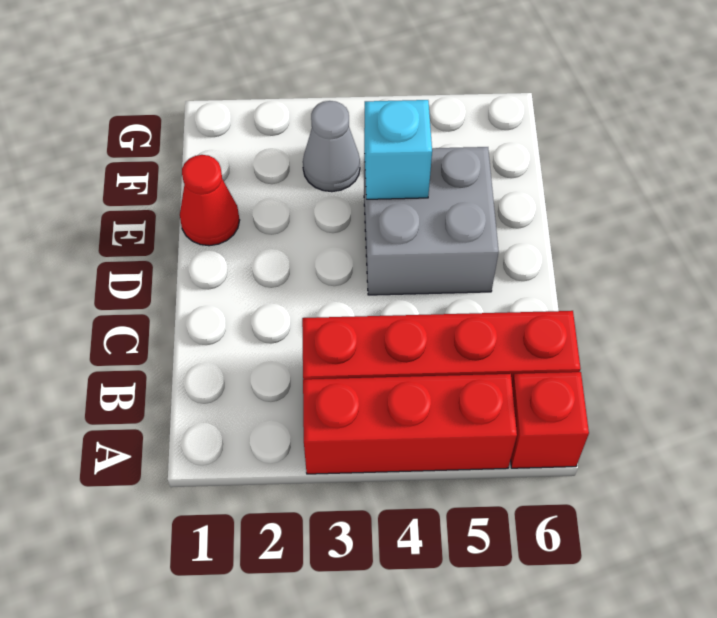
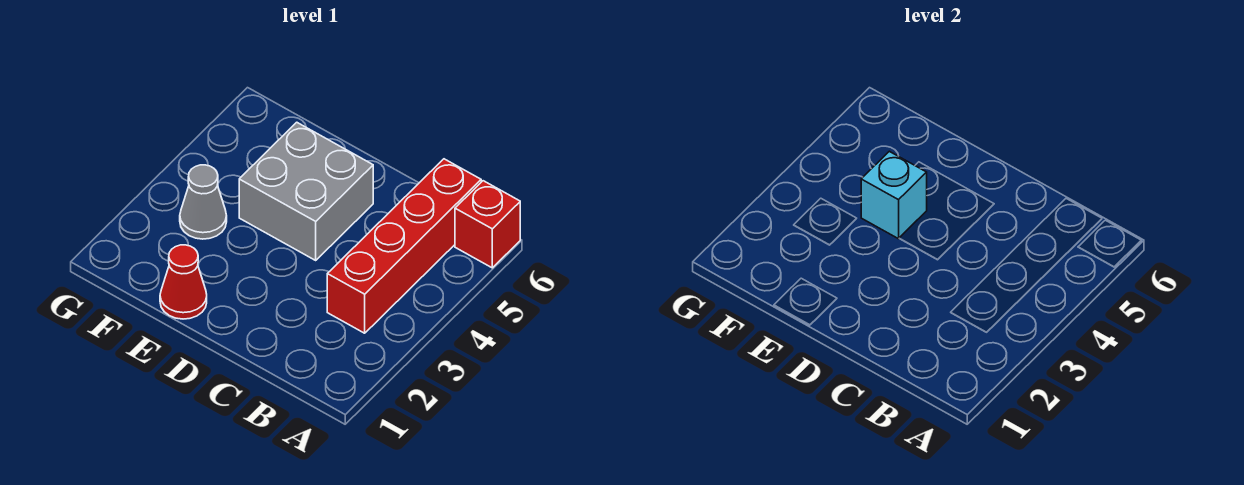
red brick A3:A5 level 1 -> none

